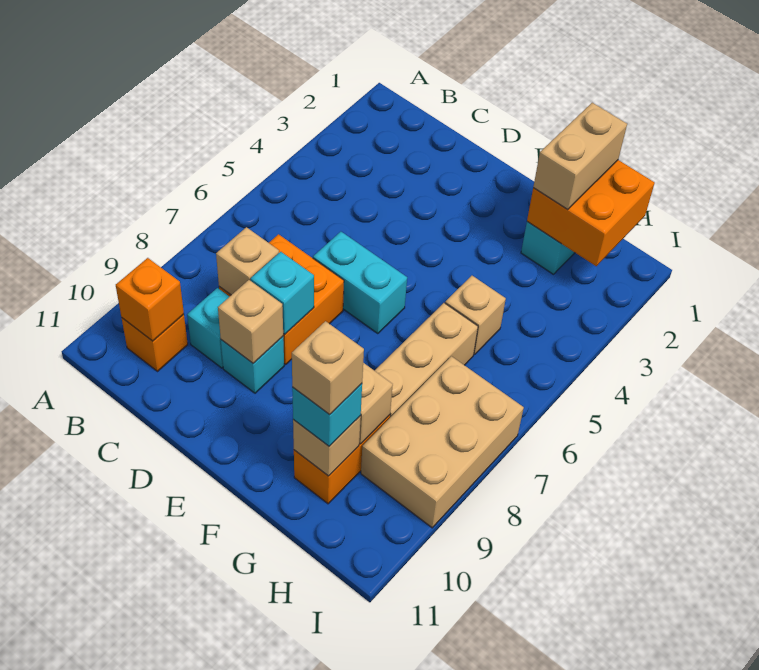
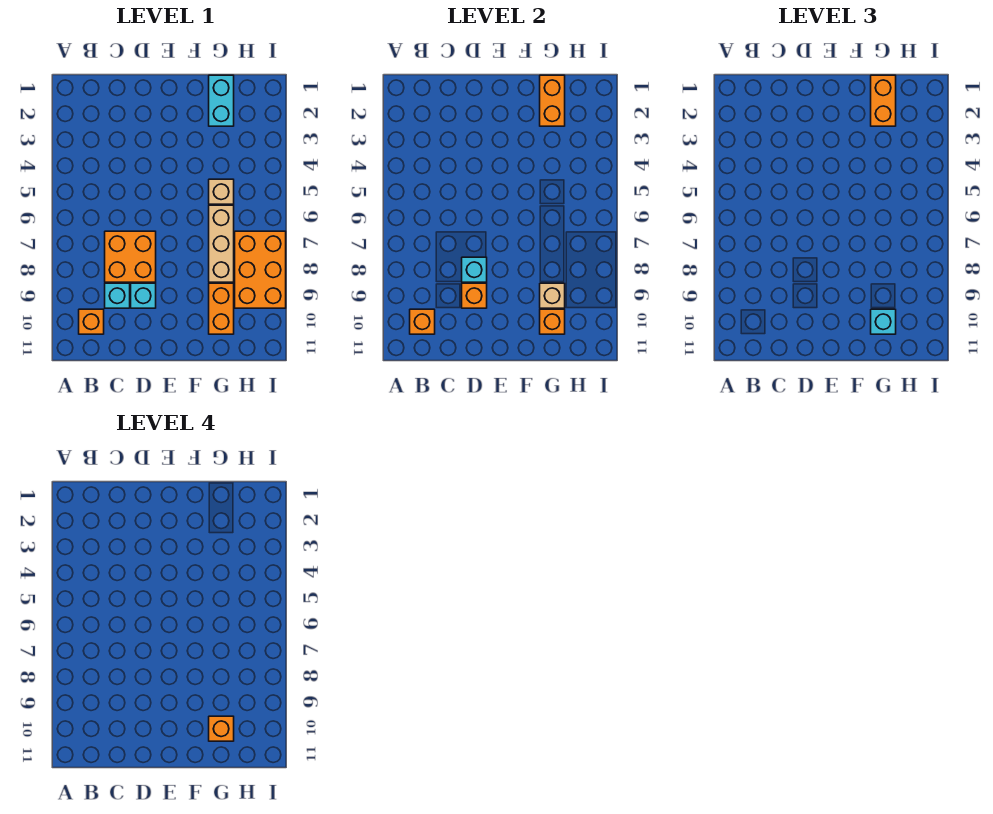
tan brick C8 level 2 -> none
cyan brick D6:E6 level 1 -> none
tan brick D9 level 2 -> orange brick D9 level 2
orange brick G1:H2 level 2 -> orange brick G1:G2 level 2
tan brick G1:G2 level 3 -> orange brick G1:G2 level 3
tan brick G10 level 2 -> orange brick G10 level 2
tan brick G10 level 4 -> orange brick G10 level 4
tan brick H7:I9 level 1 -> orange brick H7:I9 level 1

